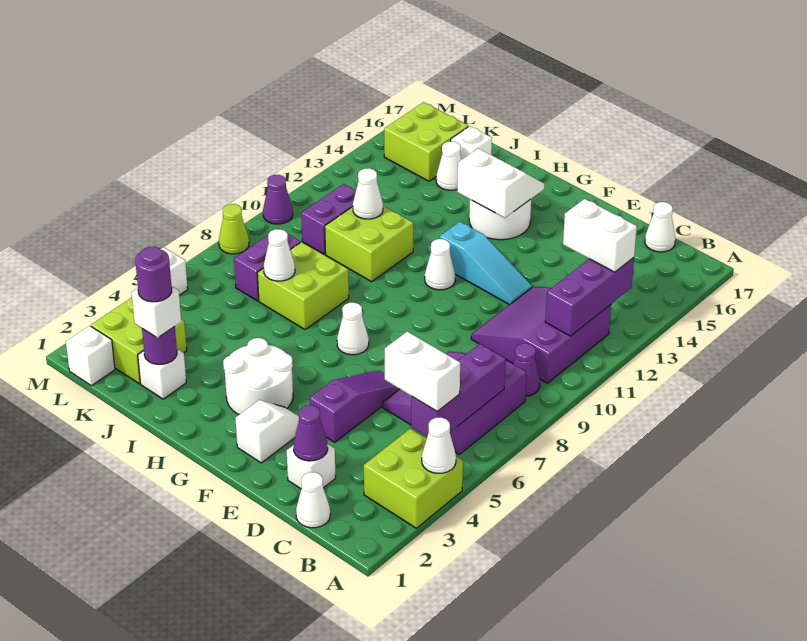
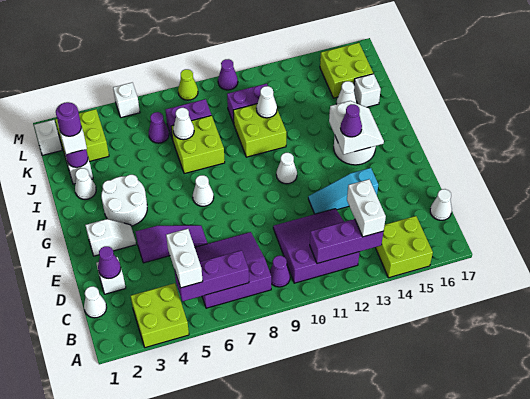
white cone A4 level 2 -> white cone I2 level 1
none -> lime brick A14:B15 level 1
cyan slope E12:G12 level 1 top G -> cyan slope E12:E14 level 1 top 14
none -> purple cone G14 level 3
none -> purple cone K6 level 1

